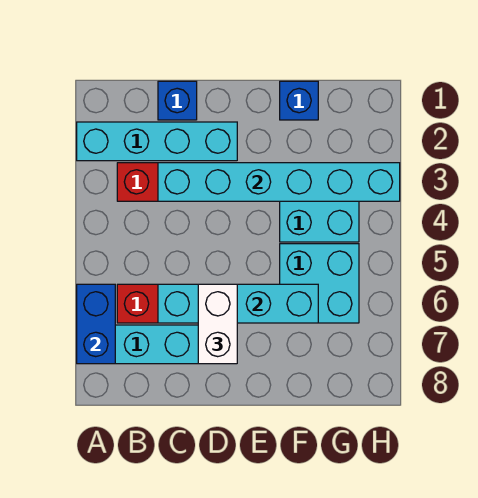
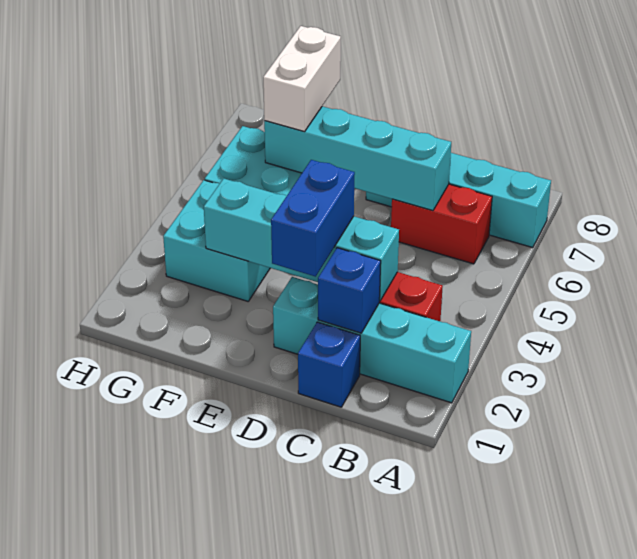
blue brick A6:A7 level 2 -> blue brick D2:D3 level 3
cyan brick C3:H3 level 2 -> cyan brick C3:F3 level 2
white brick D6:D7 level 3 -> white brick F6:F7 level 3
blue brick F1 level 1 -> blue brick C2 level 2

